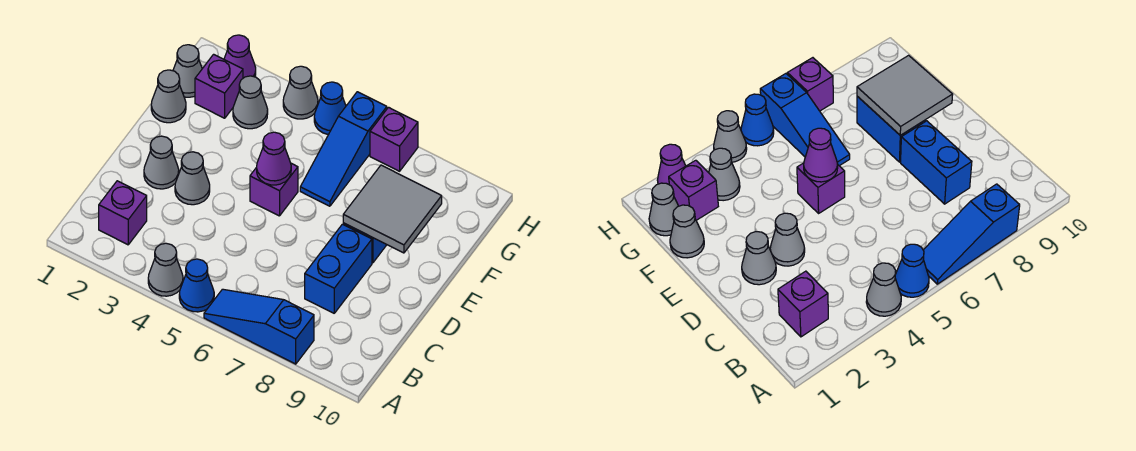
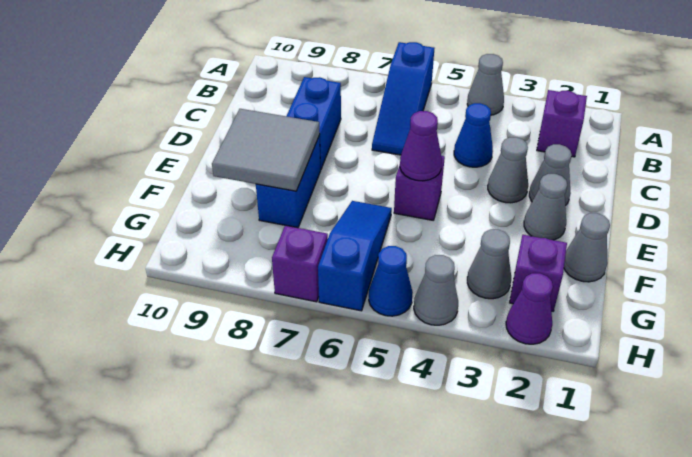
blue cone A5 level 1 -> blue cone C4 level 1
blue slope A6:A8 level 1 top 8 -> blue slope A6:C6 level 1 top A
grey cone G1 level 1 -> grey cone E2 level 1

